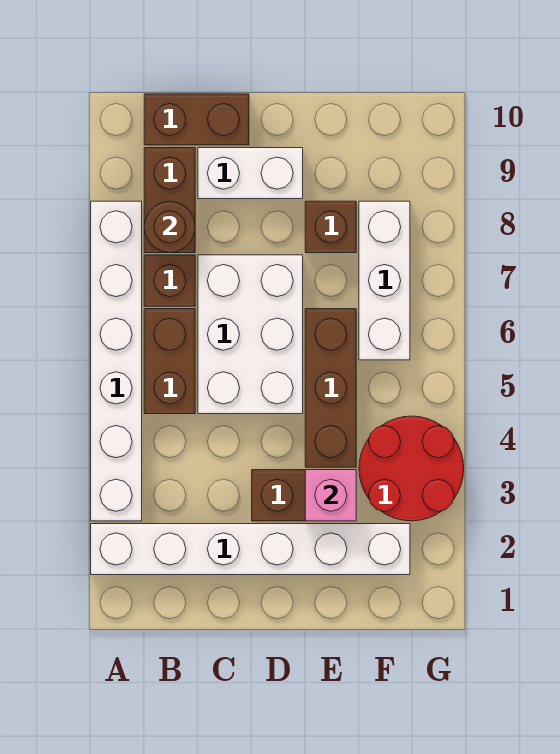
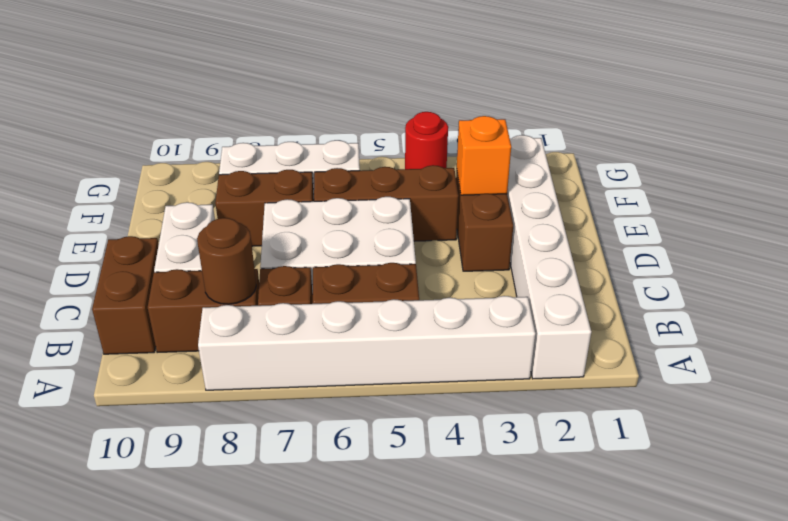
pink brick E3 level 2 -> orange brick E3 level 2
brown brick E8 level 1 -> brown brick E7:E8 level 1
red round brick F3:G4 level 1 -> red round brick G4 level 1

